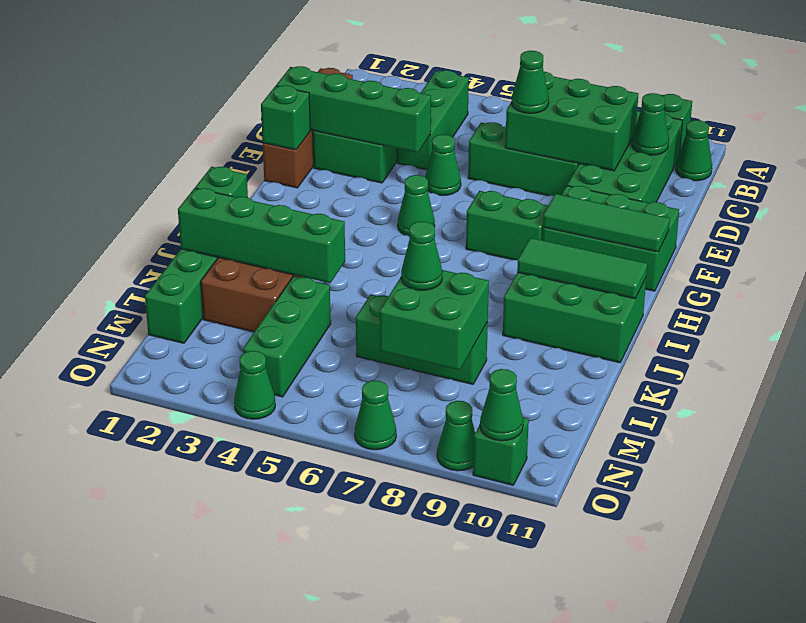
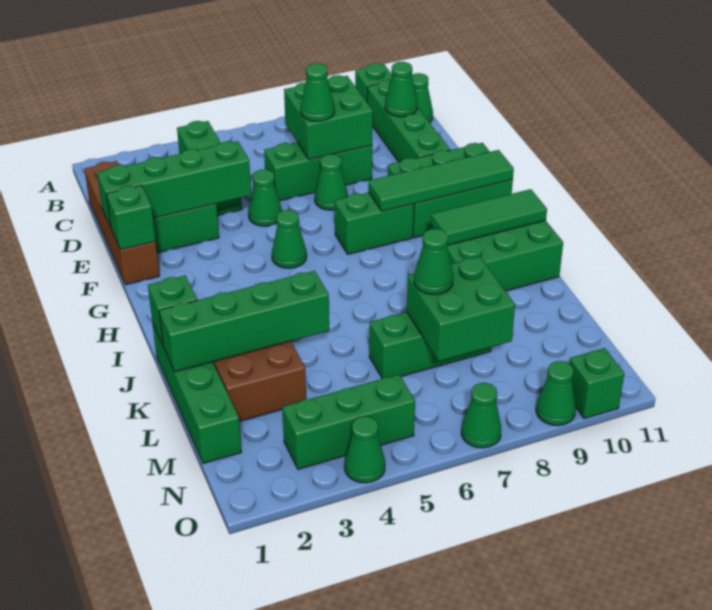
green brick B9:E10 level 1 -> green brick B10:E10 level 1
green brick C7:D9 level 2 -> green brick C7:D8 level 2
green tile G9:G11 level 2 -> green tile G8:G11 level 2
green brick L4:N4 level 1 -> green brick N3:N5 level 1
green cone O10 level 2 -> green cone E7 level 1

